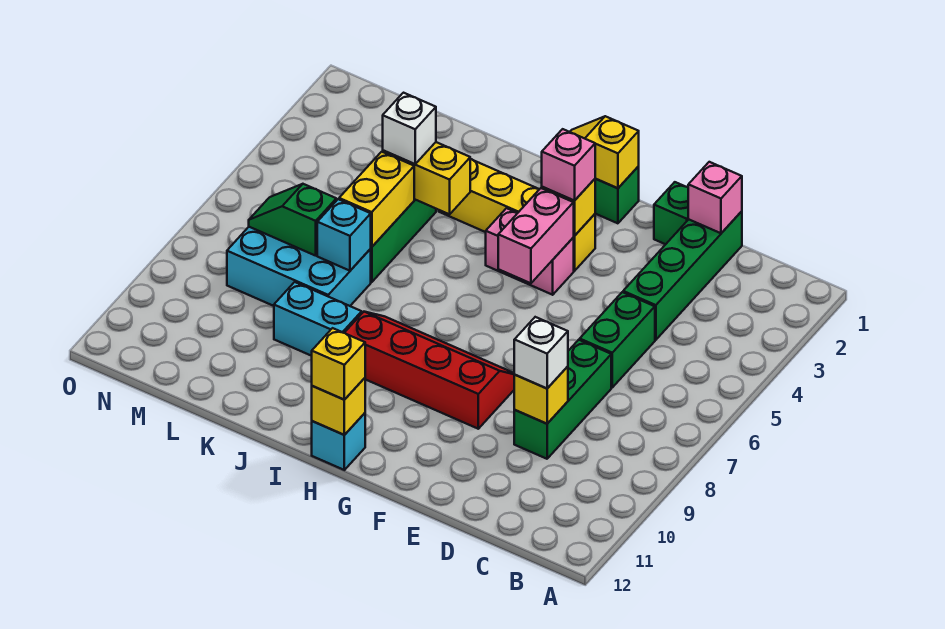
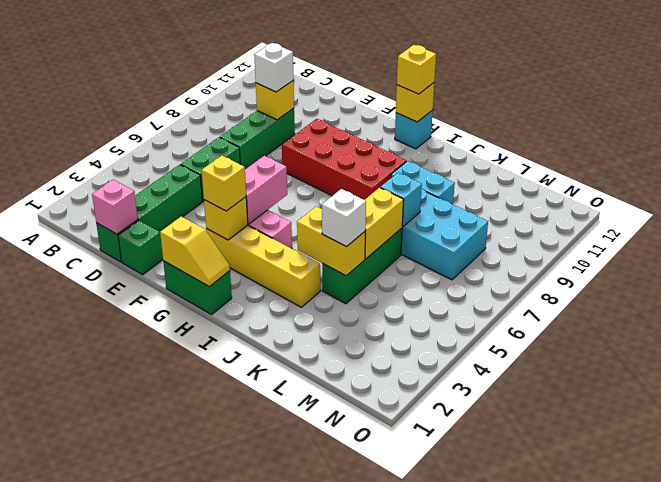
red slope F8:I9 level 1 top 9 -> red brick F8:I9 level 1
pink brick G3 level 3 -> yellow brick G3 level 3
green slope L7:M7 level 2 top L -> none

